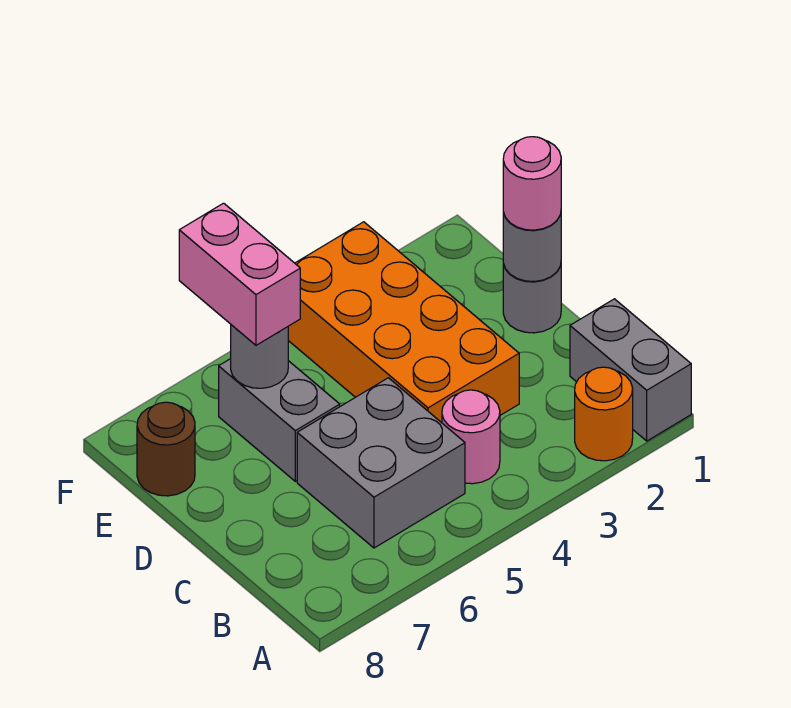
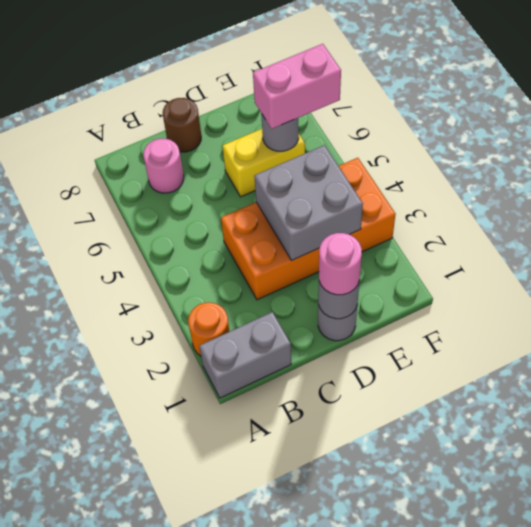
pink round brick B4 level 1 -> pink round brick B7 level 1
grey brick B5:C6 level 1 -> grey brick D3:E4 level 2
grey brick D6:E6 level 1 -> yellow brick D6:E6 level 1
brown round brick E8 level 1 -> brown round brick C8 level 1

